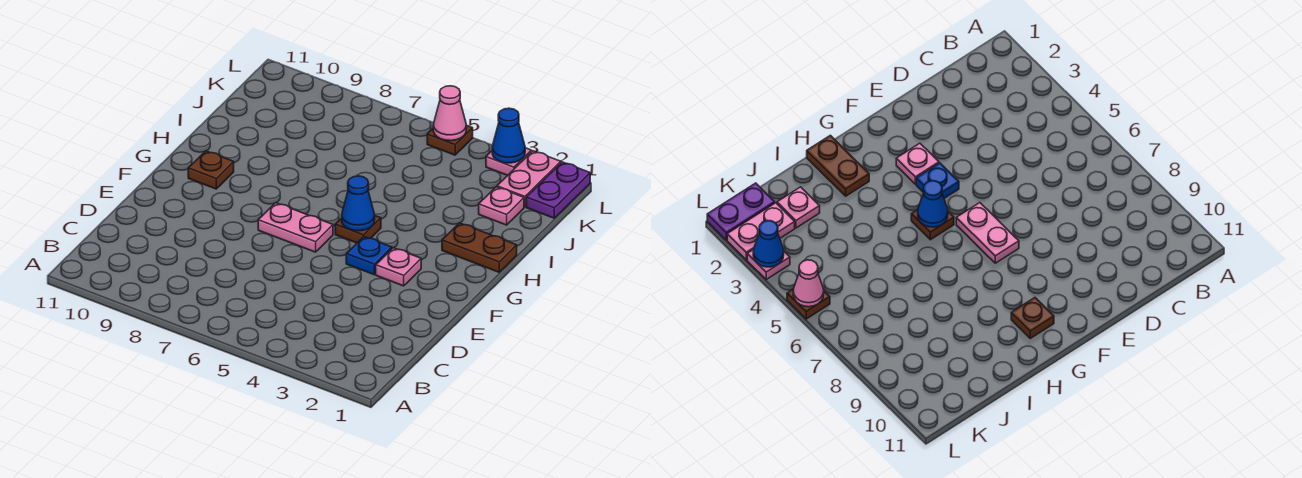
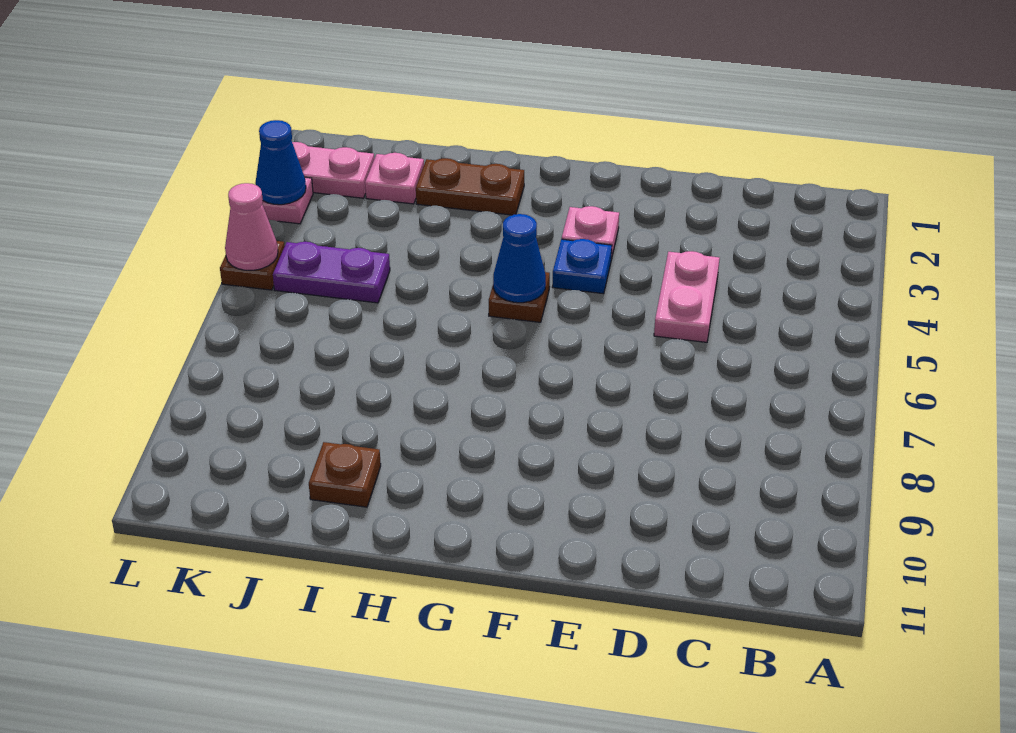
pink plate F6:F7 level 1 -> pink plate D4:D5 level 1
brown plate G10 level 1 -> brown plate I10 level 1
brown plate H1:H2 level 1 -> brown plate H2:I2 level 1
purple plate K1:L1 level 1 -> purple plate J5:K5 level 1

